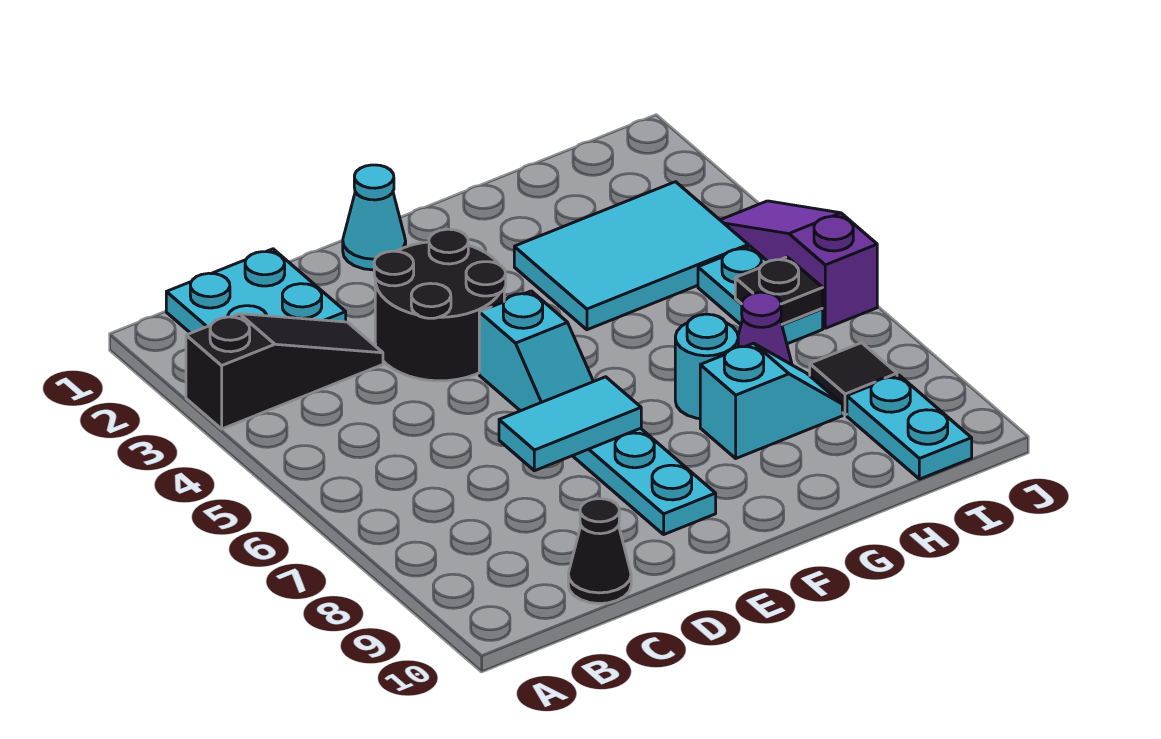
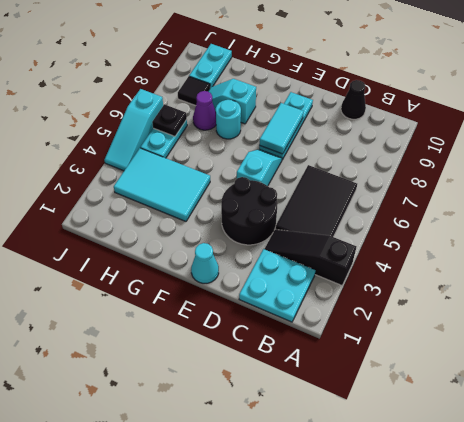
none -> black tile B4:C6 level 1
cyan tile D7:E7 level 2 -> cyan tile E7:E8 level 2
purple slope J4:J6 level 1 top 6 -> cyan slope J4:J6 level 1 top 6

